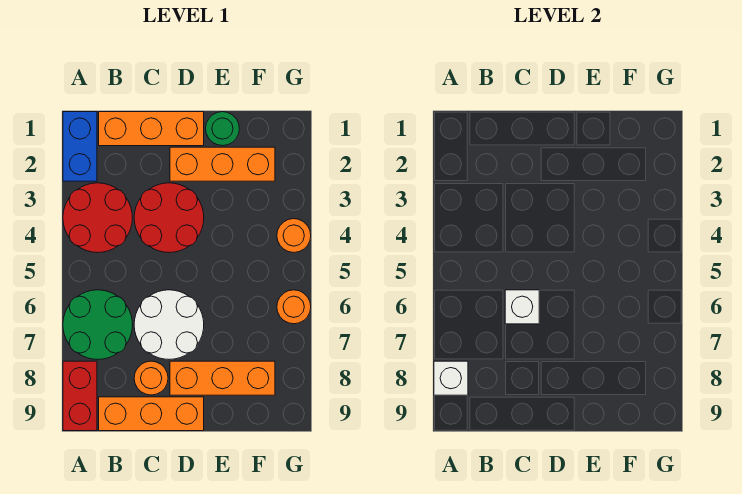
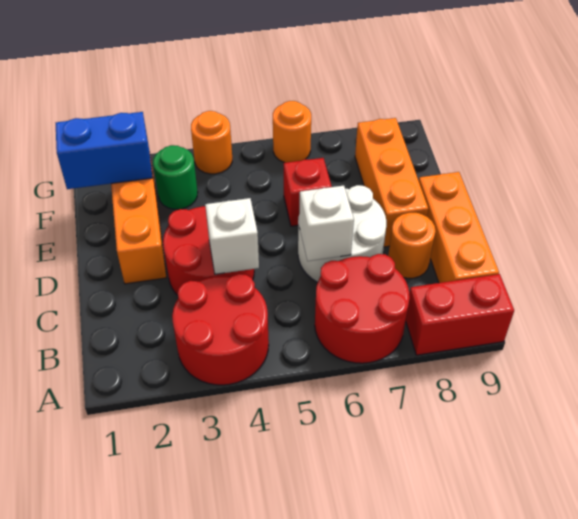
blue brick A1:A2 level 1 -> blue brick F1:F2 level 2
green round brick A6:B7 level 1 -> red round brick A6:B7 level 1
white brick A8 level 2 -> white brick C4 level 2
orange brick B1:D1 level 1 -> none
green round brick E1 level 1 -> green round brick F3 level 1
none -> red brick E6 level 1

